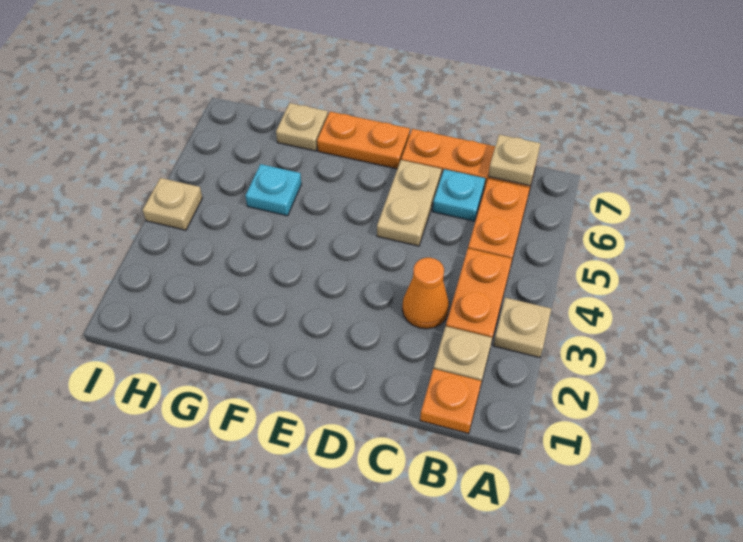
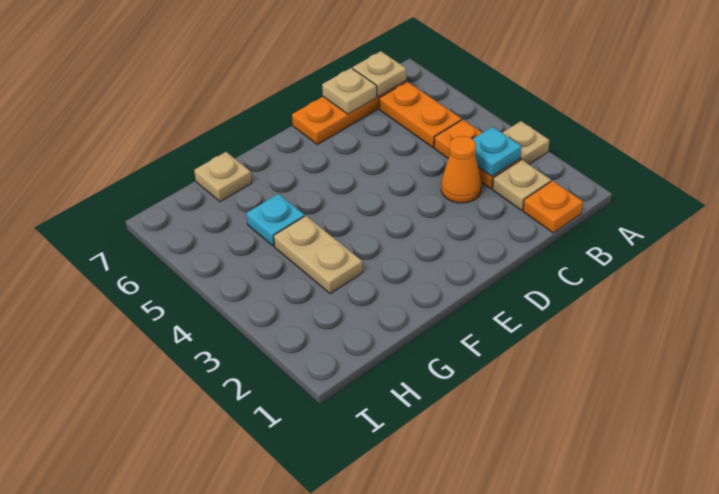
cyan plate C6 level 1 -> cyan plate B3 level 2
tan plate D5:D6 level 1 -> tan plate G3:G4 level 1
orange plate E7:F7 level 1 -> none
tan plate I4 level 1 -> tan plate C7 level 2

